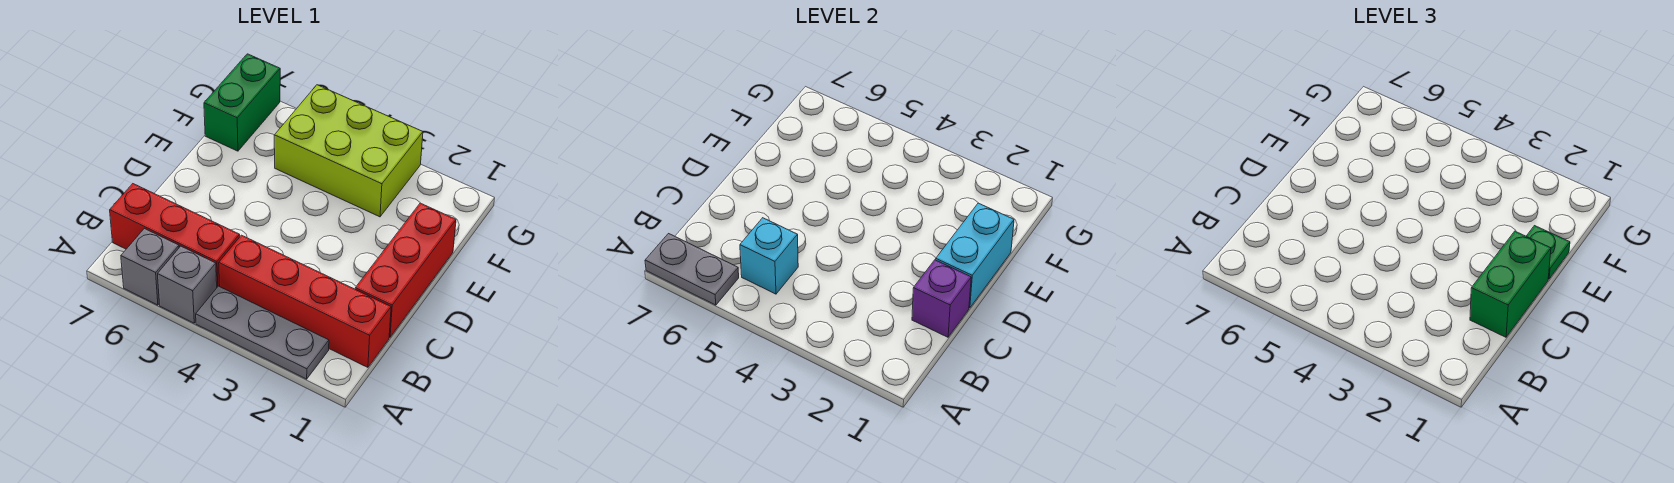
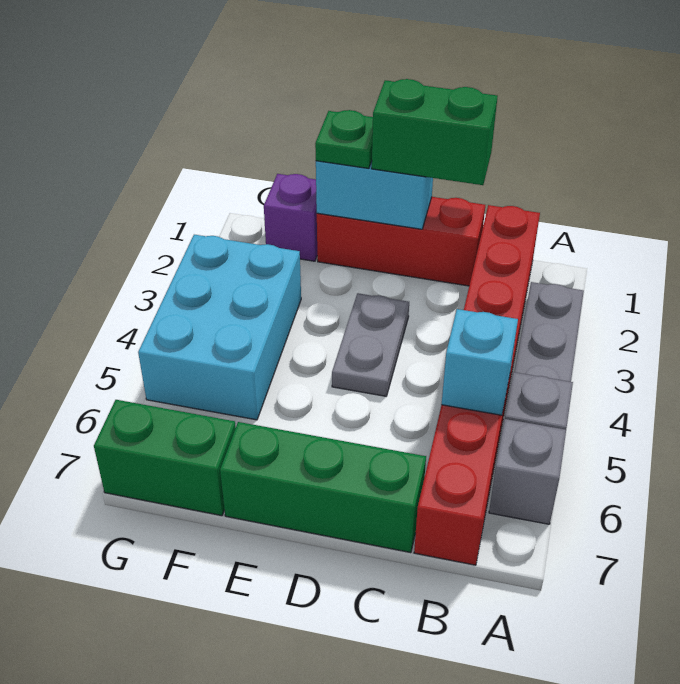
grey plate A6:A7 level 2 -> grey plate D3:D4 level 1
purple brick C1 level 2 -> purple brick F1 level 1
none -> green brick C7:E7 level 1
lime brick F3:G5 level 1 -> cyan brick F3:G5 level 1

